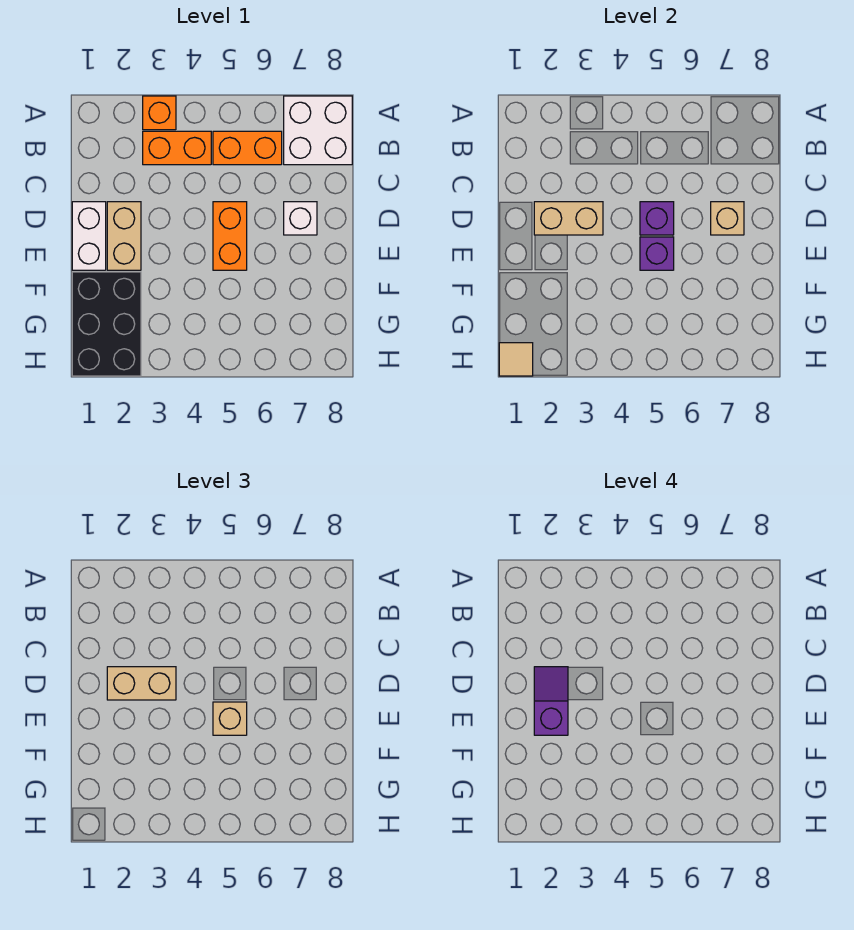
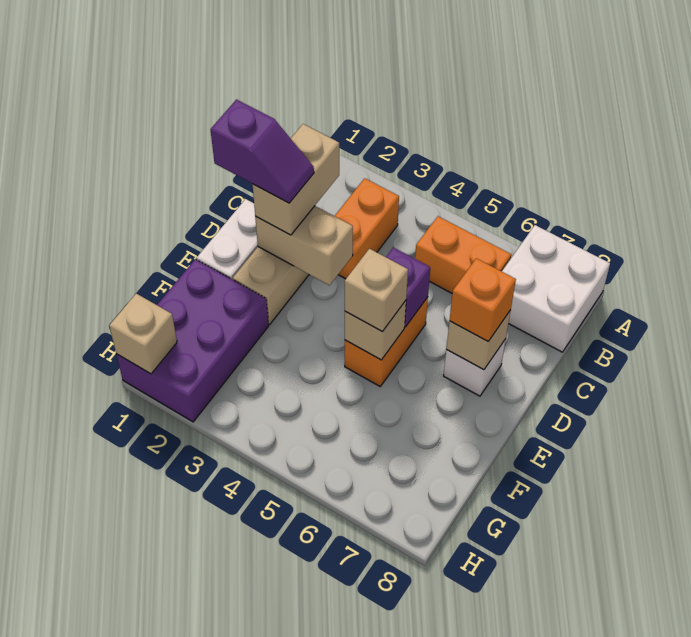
orange brick A3 level 1 -> orange brick D7 level 3
orange brick B3:B4 level 1 -> orange brick B3:C3 level 1
tan brick D2:D3 level 3 -> tan brick C2:D2 level 3
purple slope D2:E2 level 4 top E -> purple slope D1:D2 level 4 top 1
purple brick E5 level 2 -> tan brick E5 level 2
black brick F1:H2 level 1 -> purple brick F1:H2 level 1
tan tile H1 level 2 -> tan brick H1 level 2

